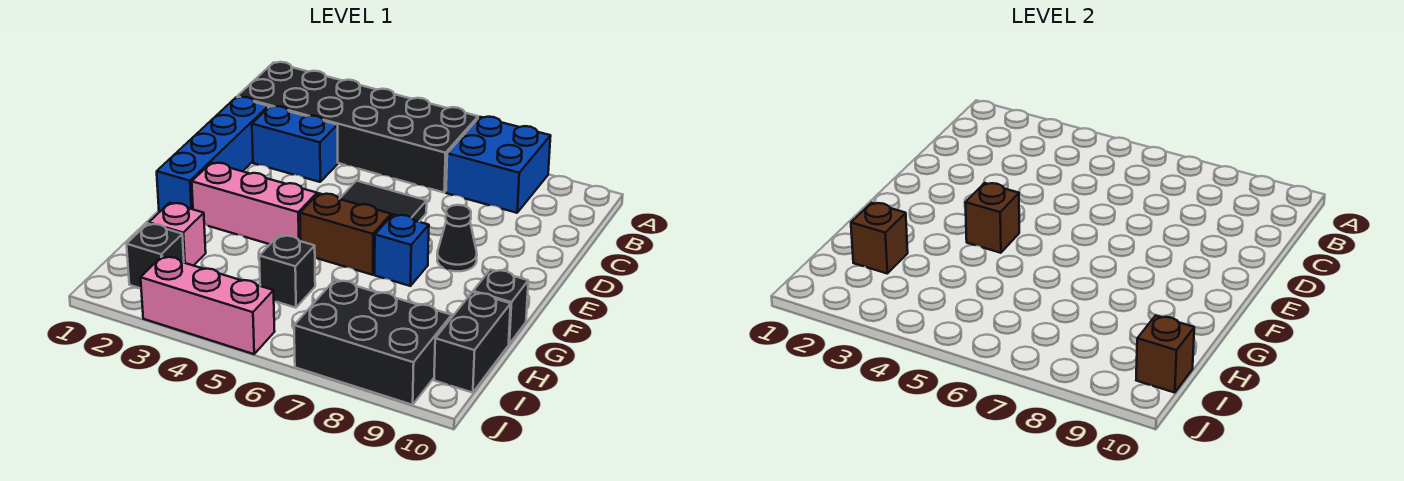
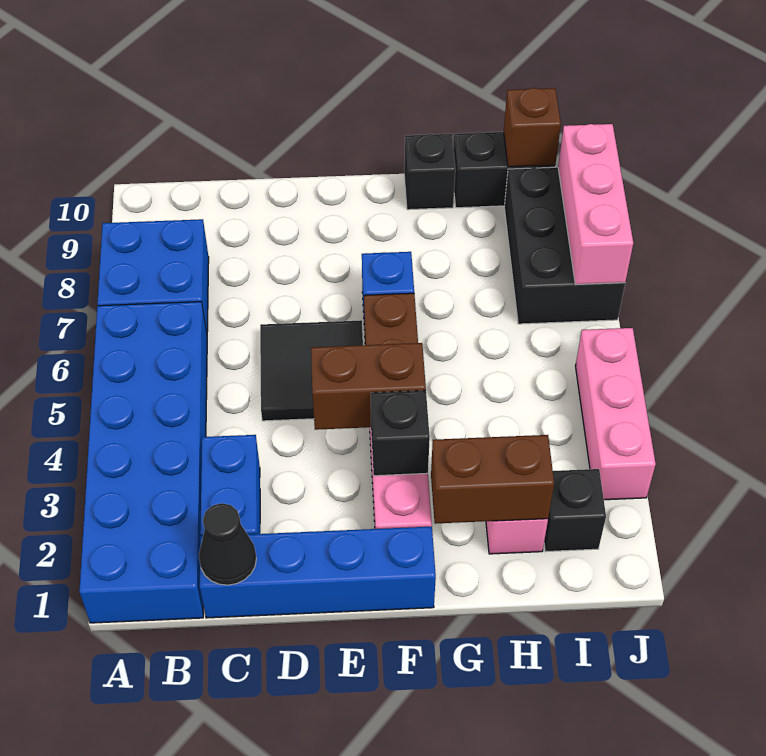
black brick A1:B6 level 1 -> blue brick A1:B6 level 1
black cone E8 level 1 -> black cone C1 level 2
brown brick F4 level 2 -> brown brick E4:F4 level 2
brown brick H2 level 2 -> brown brick G2:H2 level 2
black brick H5 level 1 -> black brick F3 level 2
none -> pink brick J7:J9 level 2

